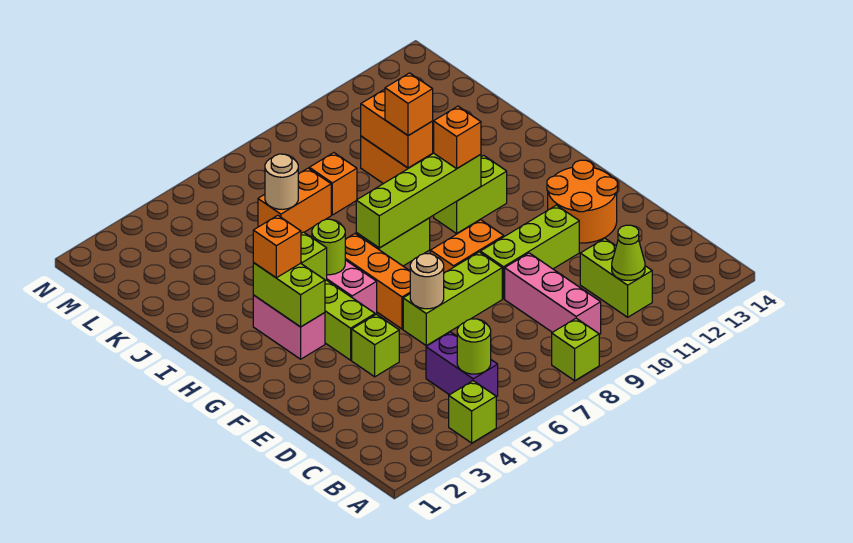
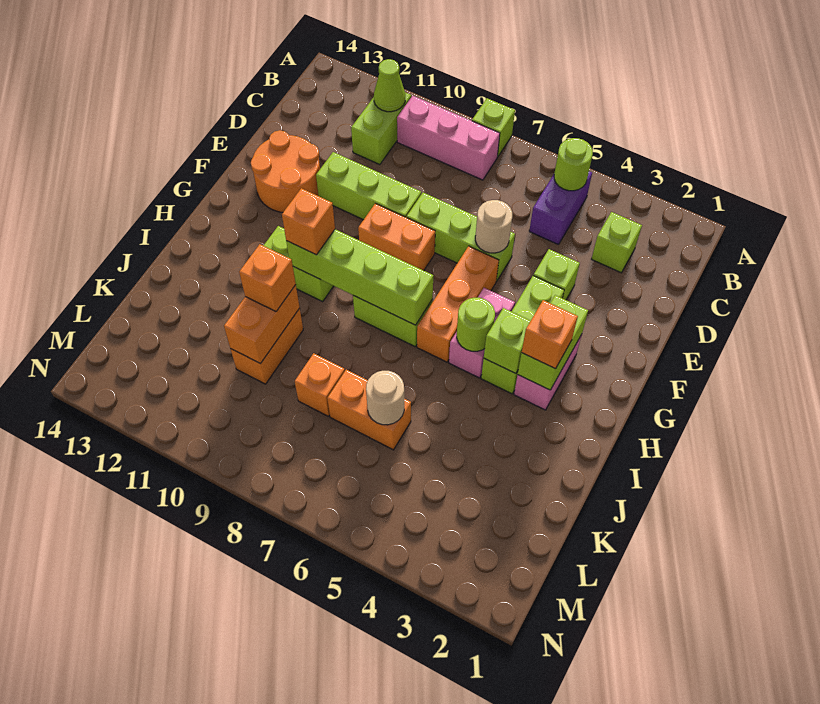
lime brick A4 level 1 -> lime brick C3 level 1
pink brick B9:D9 level 1 -> pink brick B8:B10 level 1

